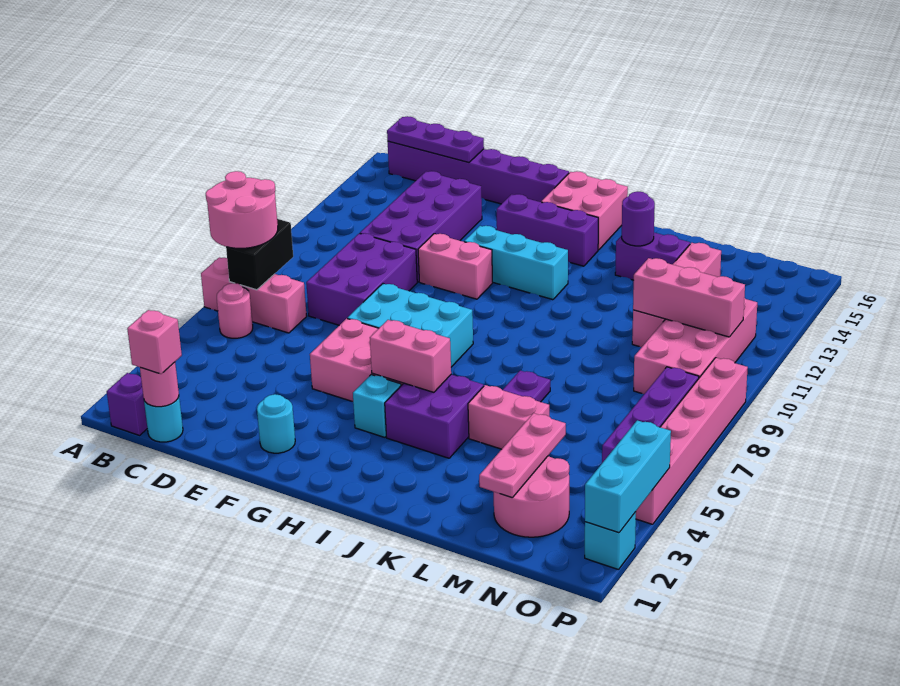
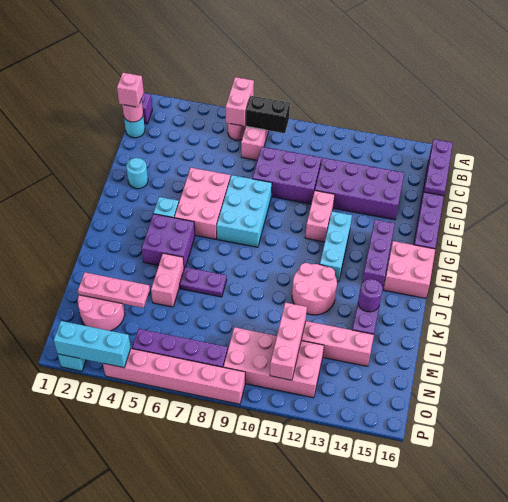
pink round brick A7:B8 level 3 -> pink round brick J11:K12 level 1
pink brick H5:I5 level 2 -> pink brick A6:B6 level 2

